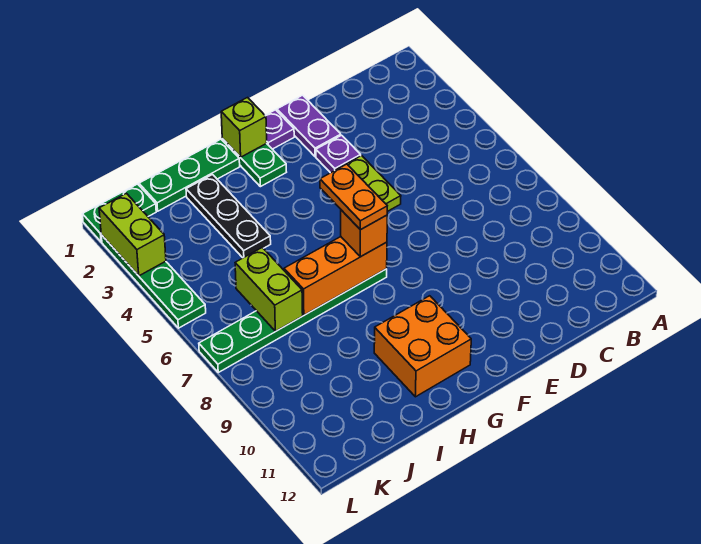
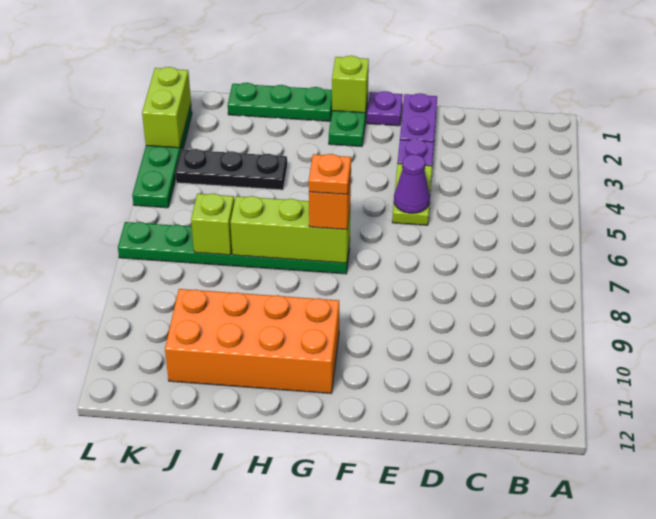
none -> purple cone E5 level 2
orange plate G6:G7 level 4 -> orange plate G7 level 4
orange brick G7:I7 level 2 -> lime brick G7:I7 level 2
orange brick G10:H11 level 1 -> orange brick G10:J11 level 1
black plate I2:I4 level 1 -> black plate I4:K4 level 1
lime brick J6:J7 level 2 -> lime brick J7 level 2
green plate K1:L1 level 1 -> none

